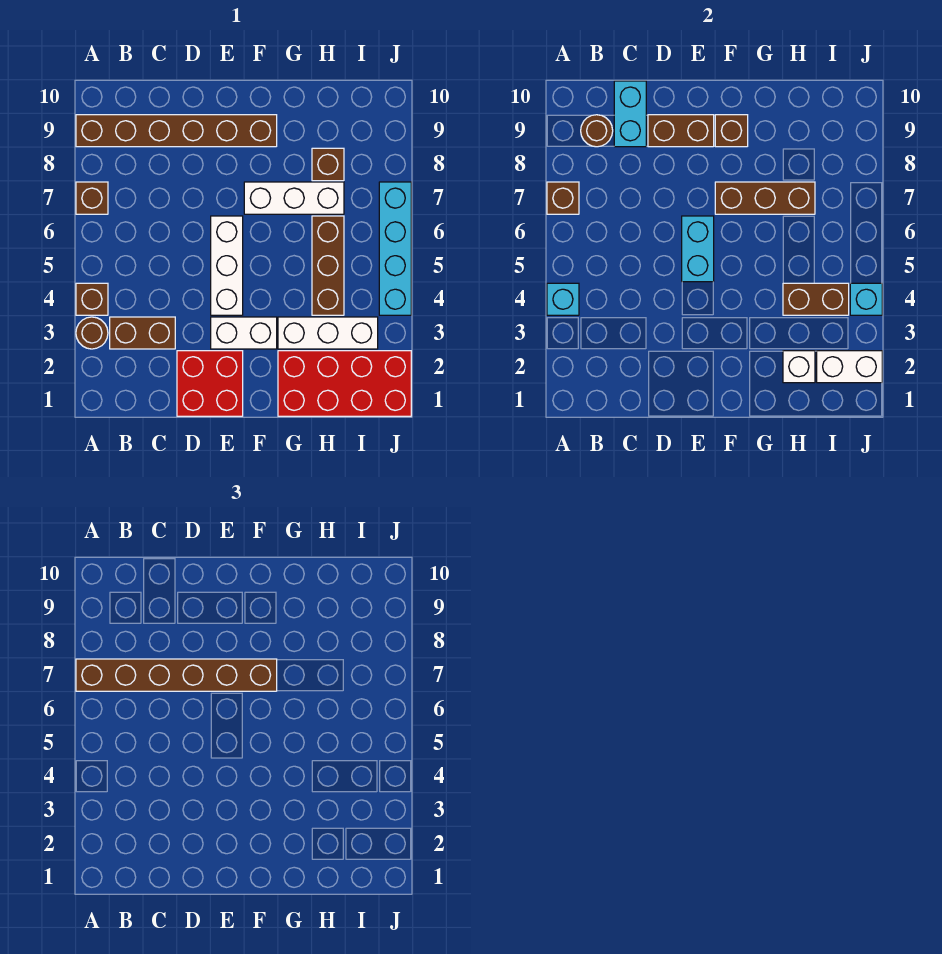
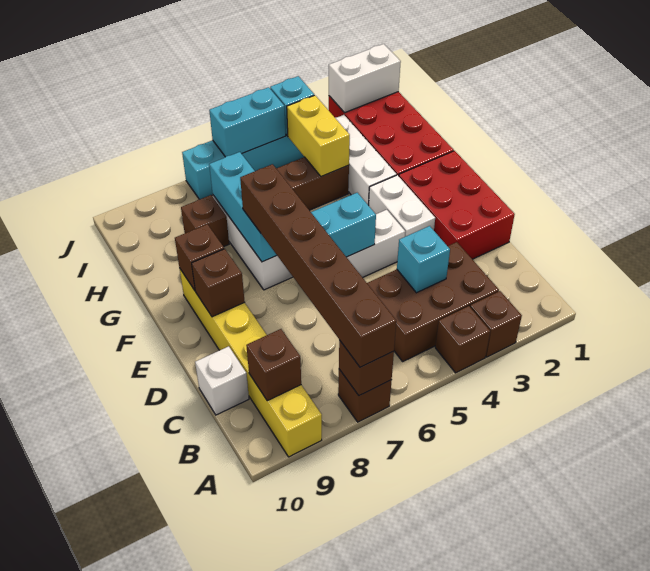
brown round brick A3 level 1 -> brown brick A3 level 1
cyan brick A4 level 2 -> cyan brick C4 level 2
brown brick A9:F9 level 1 -> yellow brick A9:F9 level 1
brown brick B3:C3 level 1 -> brown brick B3:C5 level 1
brown round brick B9 level 2 -> brown brick B9 level 2
cyan brick C9:C10 level 2 -> cyan brick J5:J6 level 2
red brick D1:E2 level 1 -> red brick D1:F2 level 1
brown brick D9:E9 level 2 -> brown brick E9 level 2
brown brick F7:H7 level 2 -> cyan brick F7:H7 level 2
white brick H2 level 2 -> white brick C10 level 1
brown brick H4:I4 level 2 -> yellow brick H4:I4 level 2
white brick I2:J2 level 2 -> white brick J1:J2 level 2

